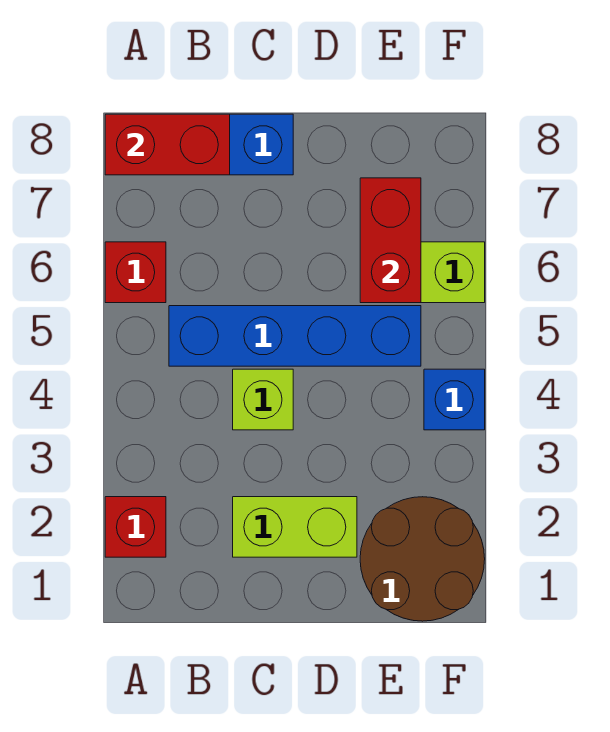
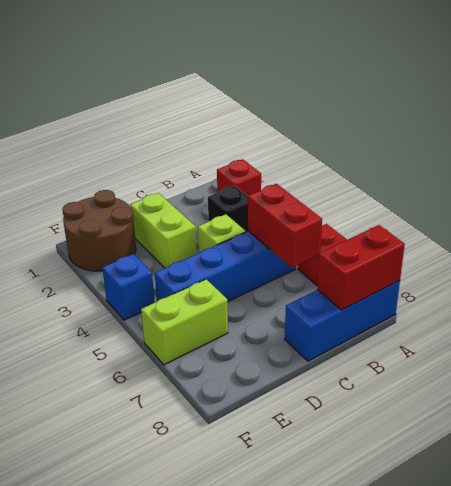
none -> black brick B3 level 1
lime brick C2:D2 level 1 -> lime brick D2:D3 level 1
red brick E6:E7 level 2 -> red brick B5:B6 level 2

